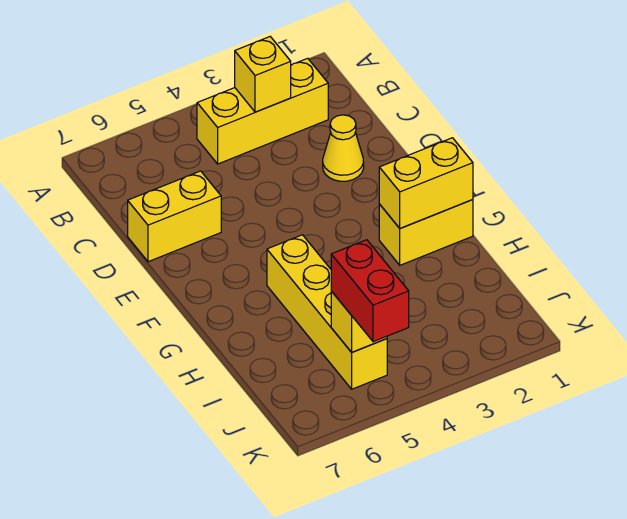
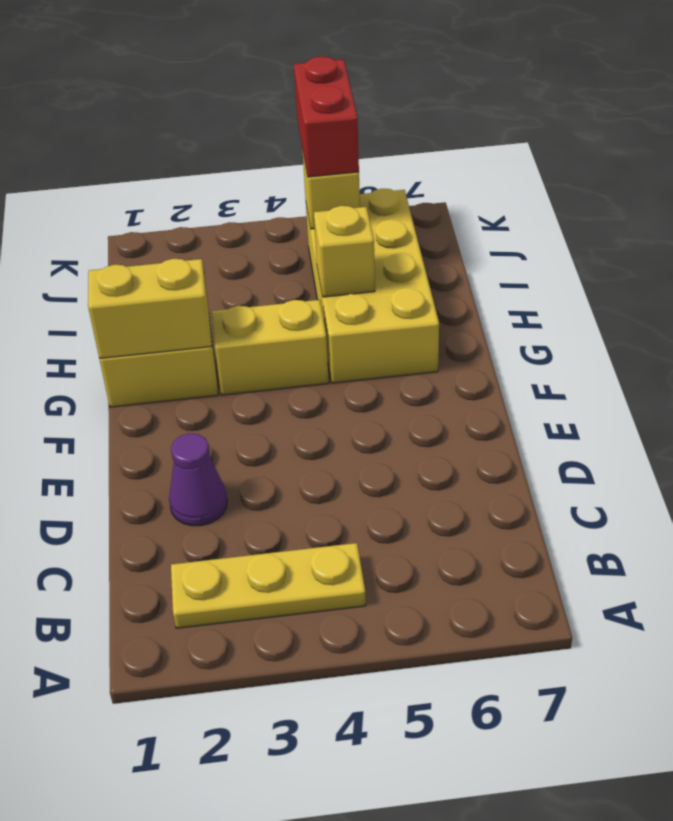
yellow brick B2:B4 level 1 -> yellow plate B2:B4 level 1
yellow brick B3 level 2 -> yellow brick H5 level 2
yellow cone D2 level 1 -> purple cone D2 level 1
yellow brick D6:D7 level 1 -> yellow brick G3:G4 level 1
yellow brick G5:J5 level 1 -> yellow brick G5:J6 level 1

